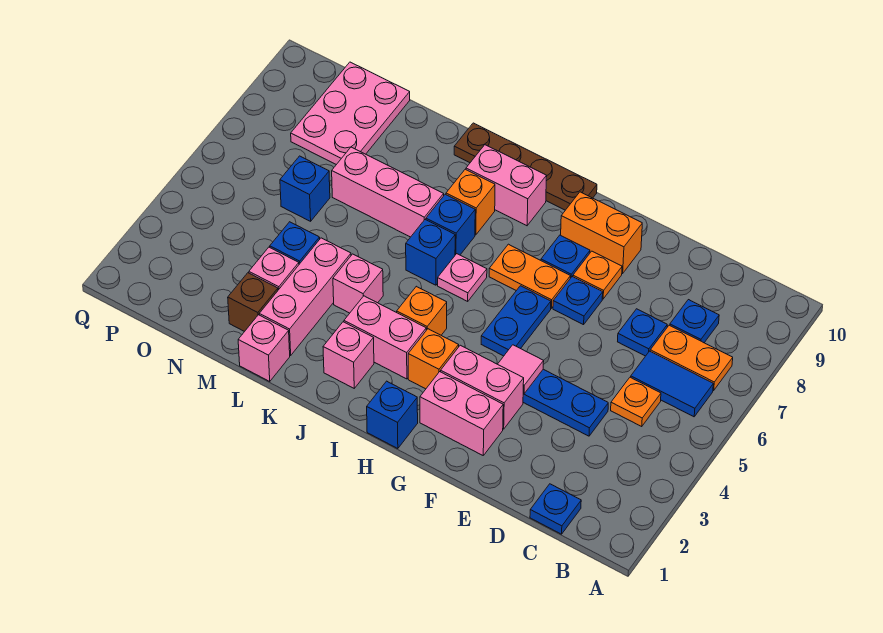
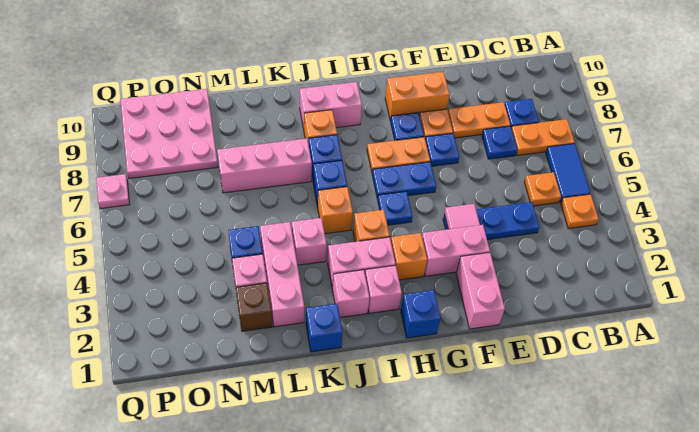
none -> orange plate B4 level 1
blue tile B6:C6 level 1 -> blue tile B5:B6 level 1
blue plate C1 level 1 -> blue plate H5 level 1
none -> orange plate D8:E8 level 1
pink brick F2:G2 level 1 -> pink brick F1:F2 level 1
blue plate G5:G6 level 1 -> blue plate G6:H6 level 1
brown plate H10:K10 level 1 -> none
pink plate I6 level 1 -> pink plate Q7 level 1
none -> orange brick J5 level 1
pink brick L1 level 1 -> pink brick I2 level 1
blue brick N6 level 1 -> blue brick K1 level 1
pink plate N8:O10 level 1 -> pink plate N8:P10 level 1

